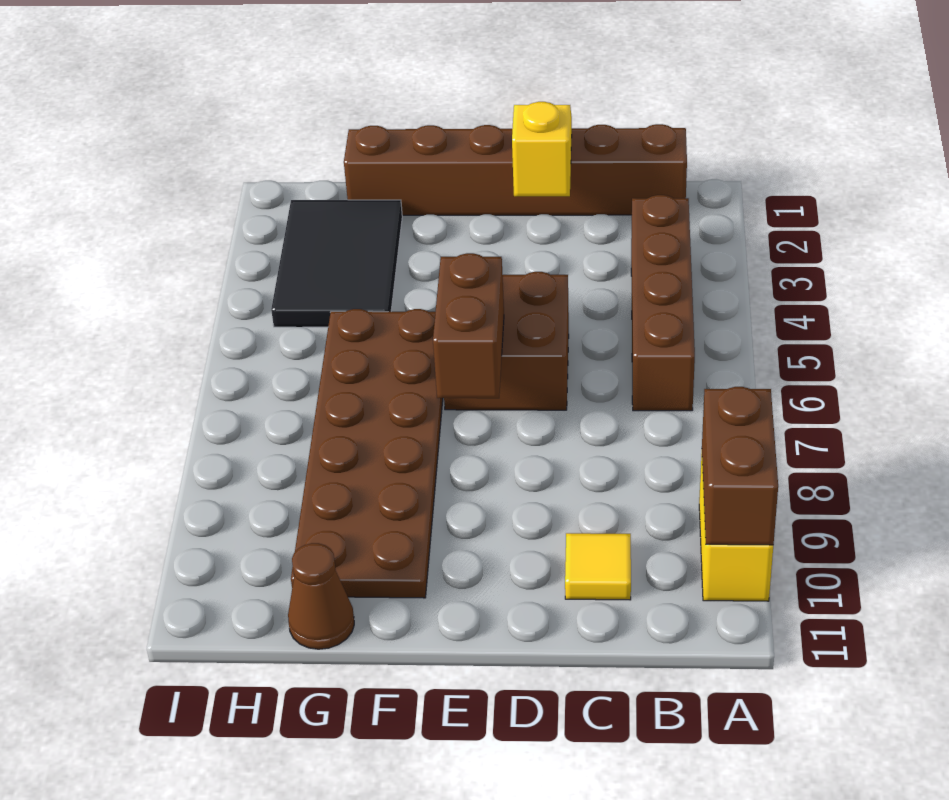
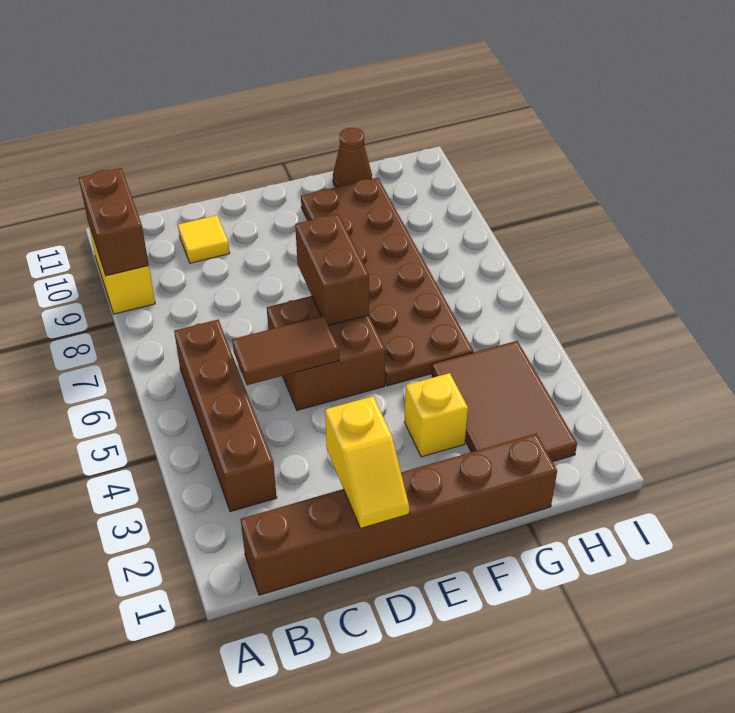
none -> brown tile C5:D5 level 2
none -> yellow brick F3 level 1
black tile G2:H4 level 1 -> brown tile G2:H4 level 1

